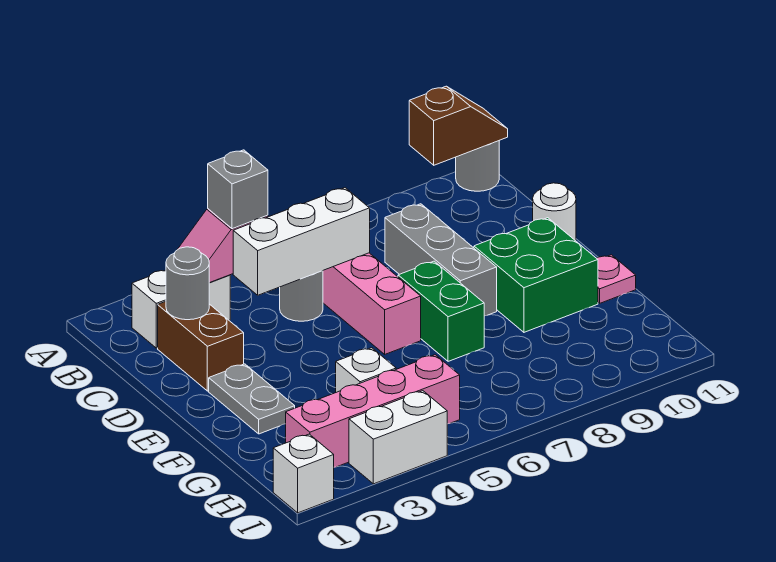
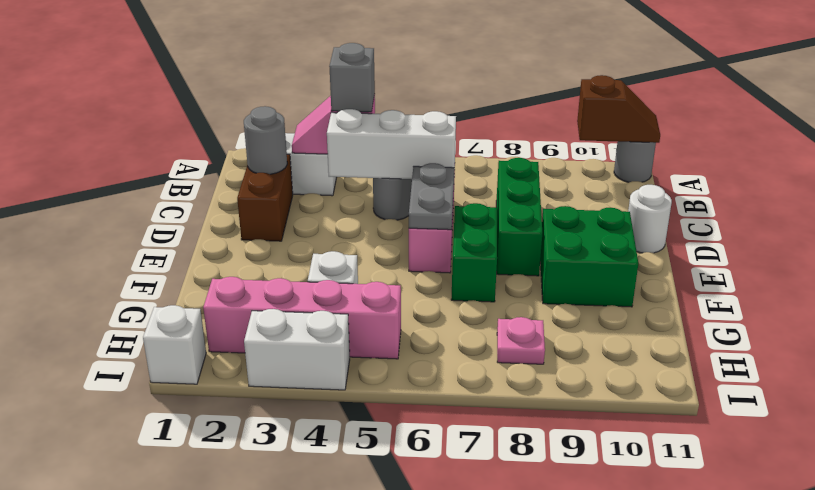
grey brick C8:E8 level 1 -> green brick C8:E8 level 1
grey plate E2:F2 level 1 -> grey plate D6:E6 level 2
pink plate F11 level 1 -> pink plate H8 level 1

